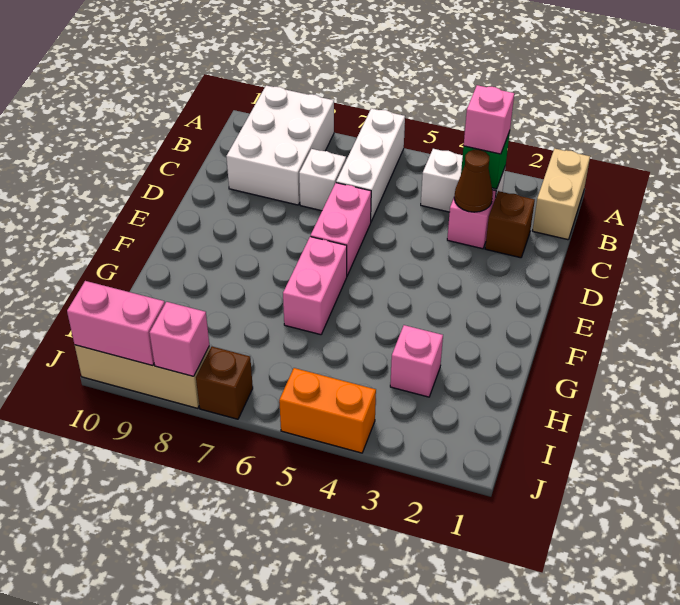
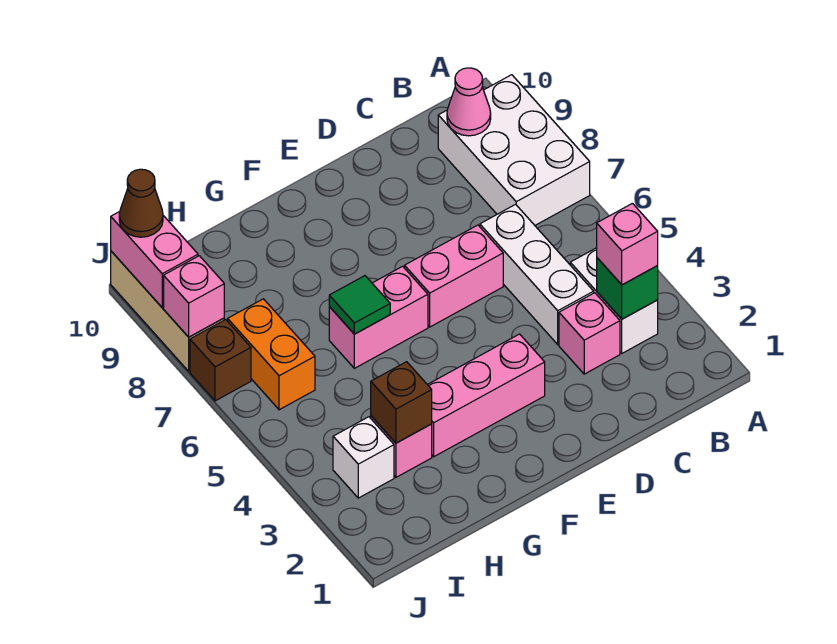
tan brick A1:B1 level 1 -> none
white brick A6:C6 level 1 -> white brick C4:C6 level 1
white brick A8:C9 level 1 -> white brick A7:B9 level 1
none -> pink cone B9 level 2
brown brick C2 level 1 -> brown brick H3 level 2
brown cone C3 level 2 -> brown cone J10 level 3
white brick C7 level 1 -> white brick I3 level 1
none -> pink brick E3:G3 level 1
none -> green tile G6 level 2
orange brick J4:J5 level 1 -> orange brick I6:I7 level 1

